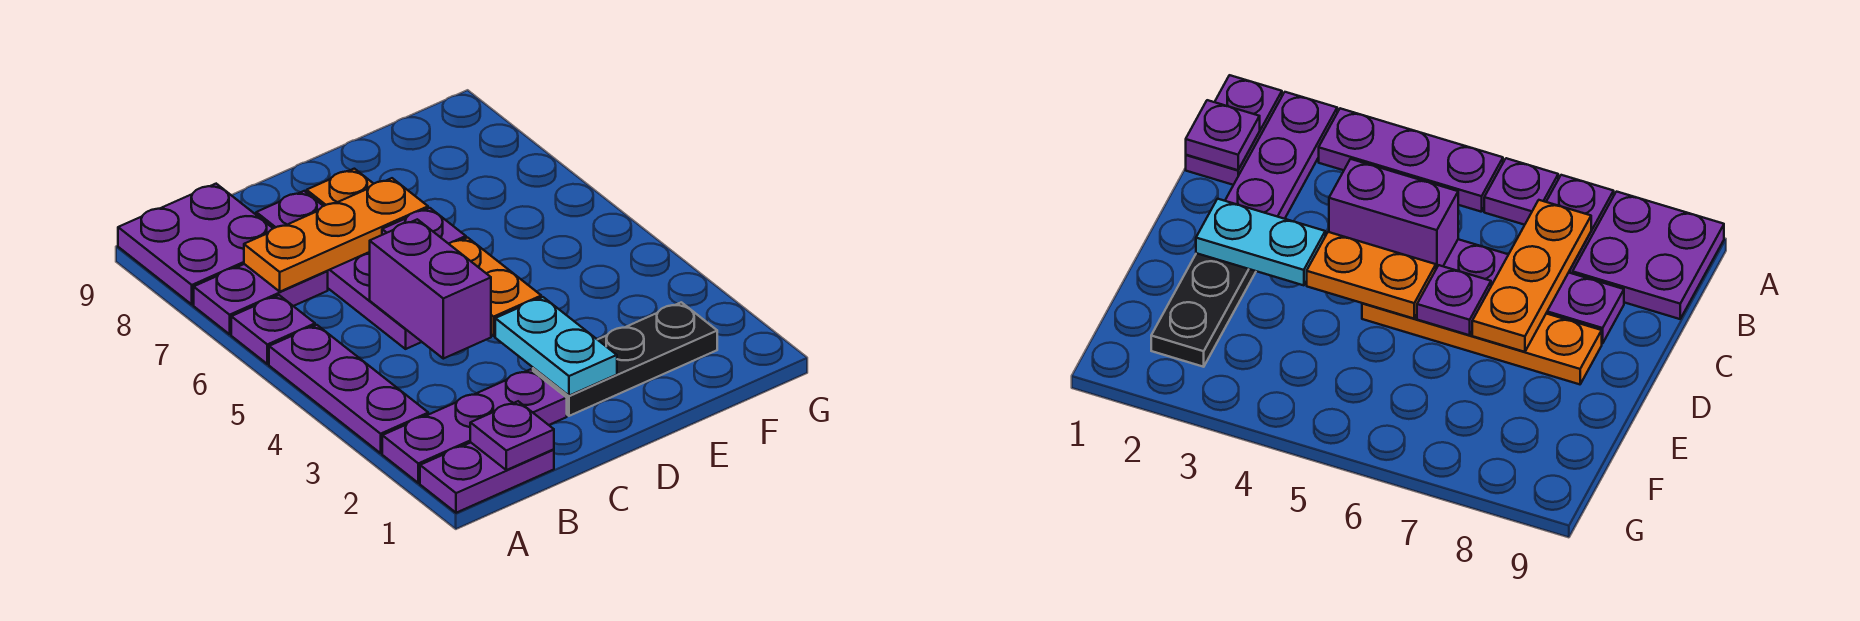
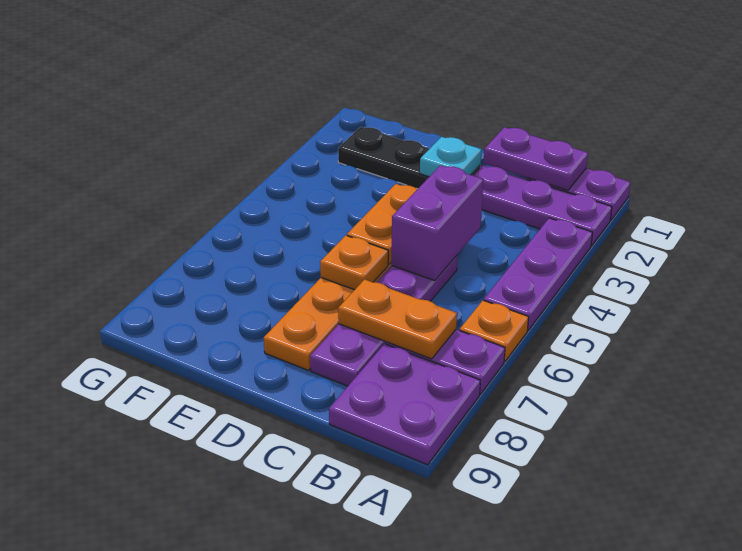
purple plate A6 level 1 -> orange plate A6 level 1
purple plate B1 level 2 -> purple plate B1:C1 level 2
orange plate B7:D7 level 2 -> orange plate B7:C7 level 2
cyan plate D2:D3 level 2 -> cyan plate D2 level 2
purple plate D6 level 2 -> orange plate D6 level 2

